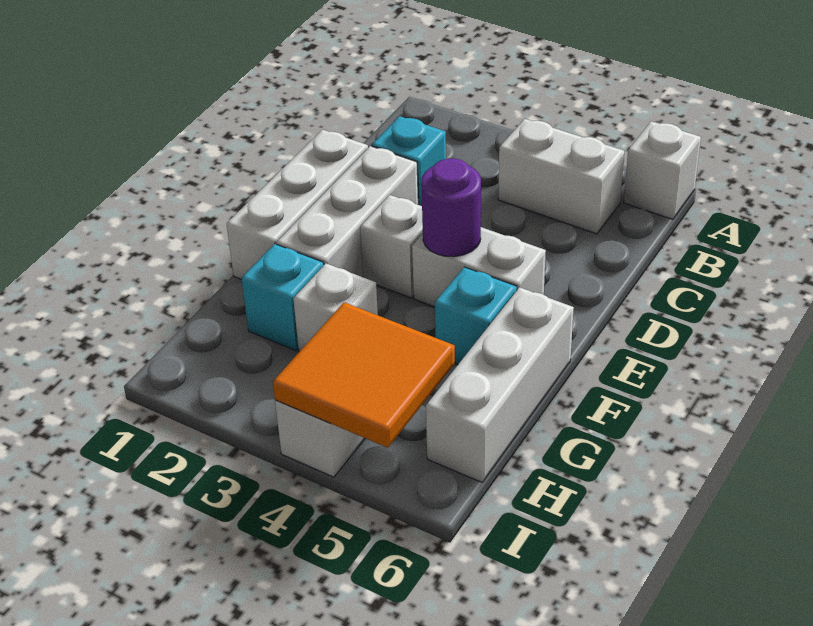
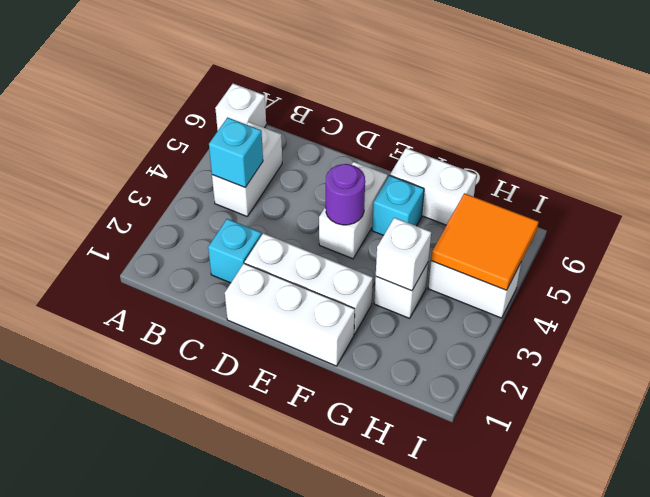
white brick E3 level 1 -> white brick G3 level 2
white brick F6:H6 level 1 -> white brick F6:G6 level 1
cyan brick G2 level 1 -> cyan brick B4 level 2

